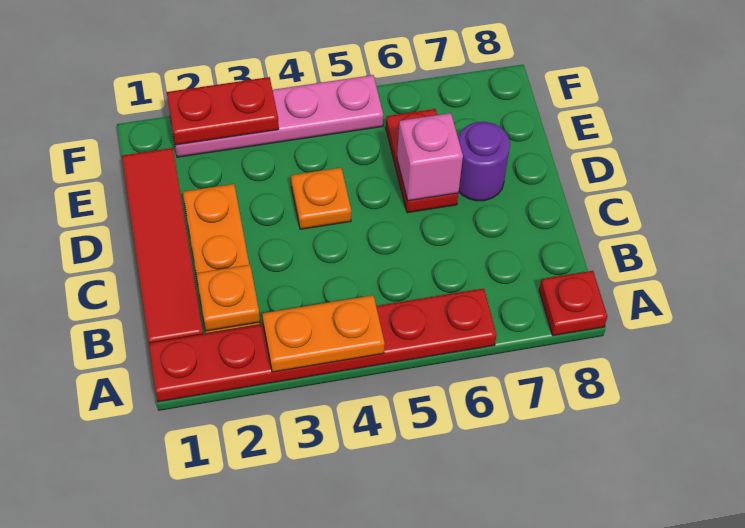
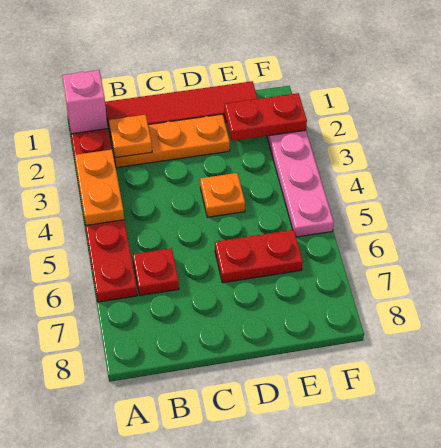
red plate A8 level 1 -> red plate B6 level 1
pink brick D6 level 2 -> pink brick A1 level 2
purple round brick D7 level 1 -> none
red plate F2:F3 level 2 -> red plate E2:F2 level 2

